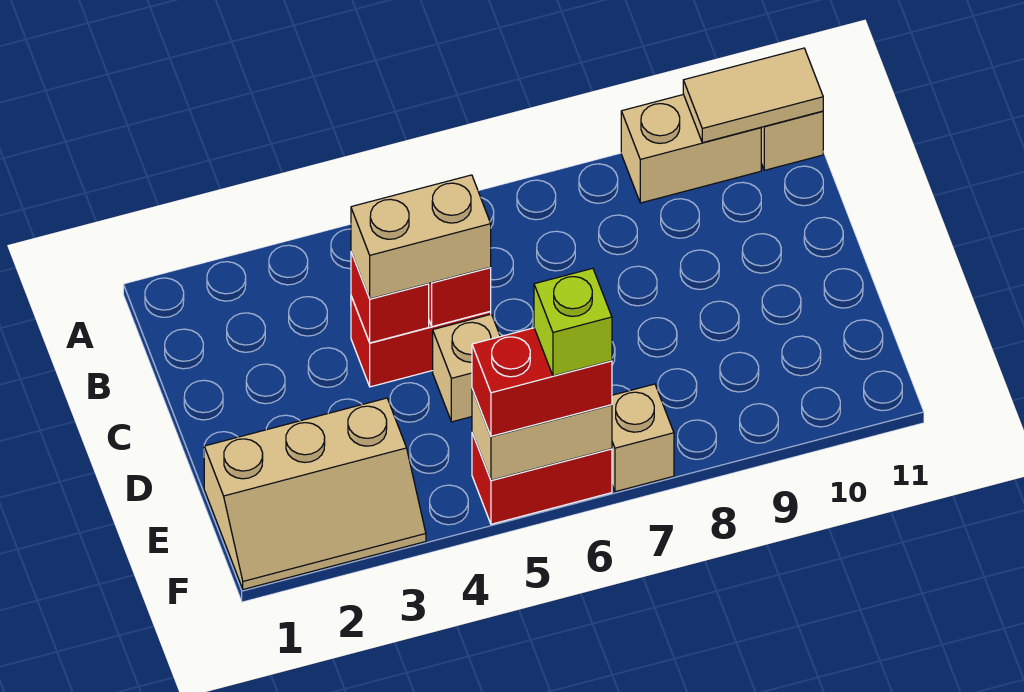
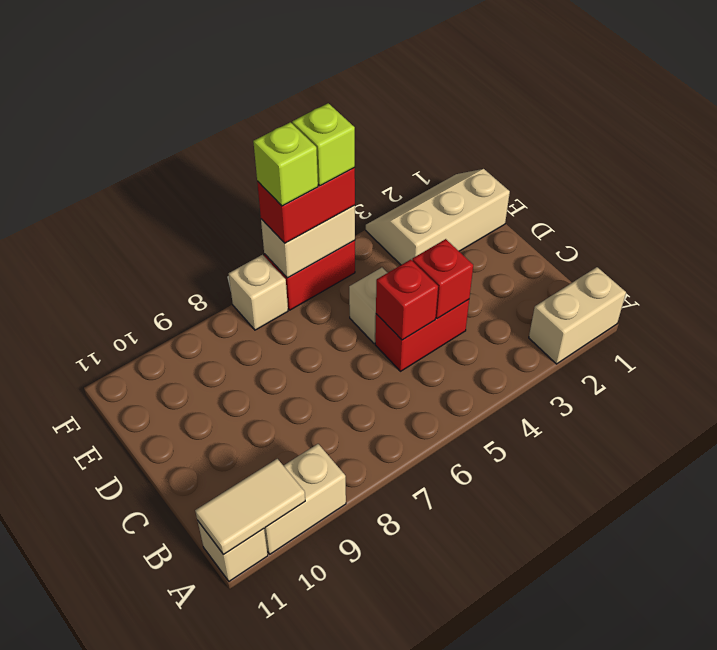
tan brick C4:C5 level 3 -> tan brick A1:A2 level 1
none -> lime brick F5 level 4

